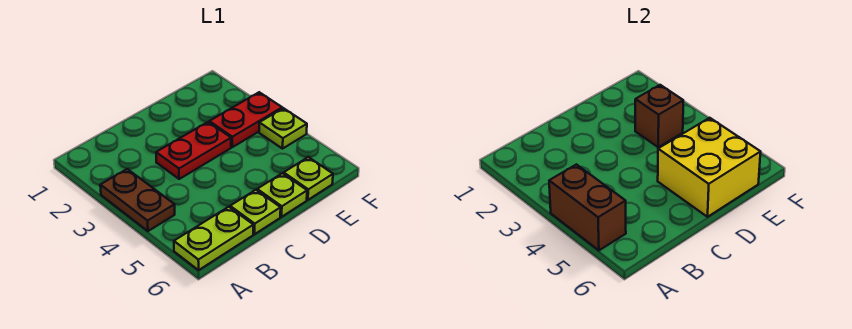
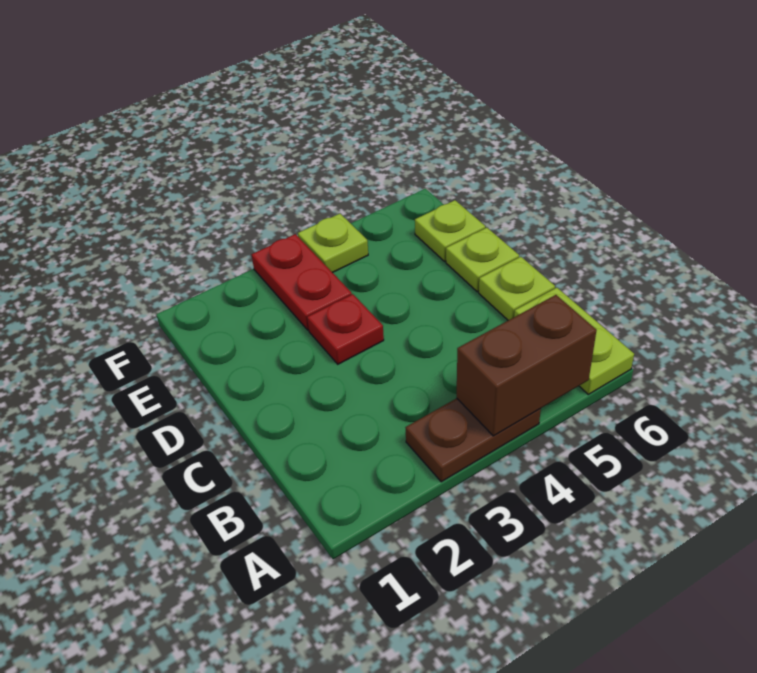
red plate C3:D3 level 1 -> red plate D3 level 1
yellow brick D5:E6 level 2 -> none
brown brick E3 level 2 -> none

